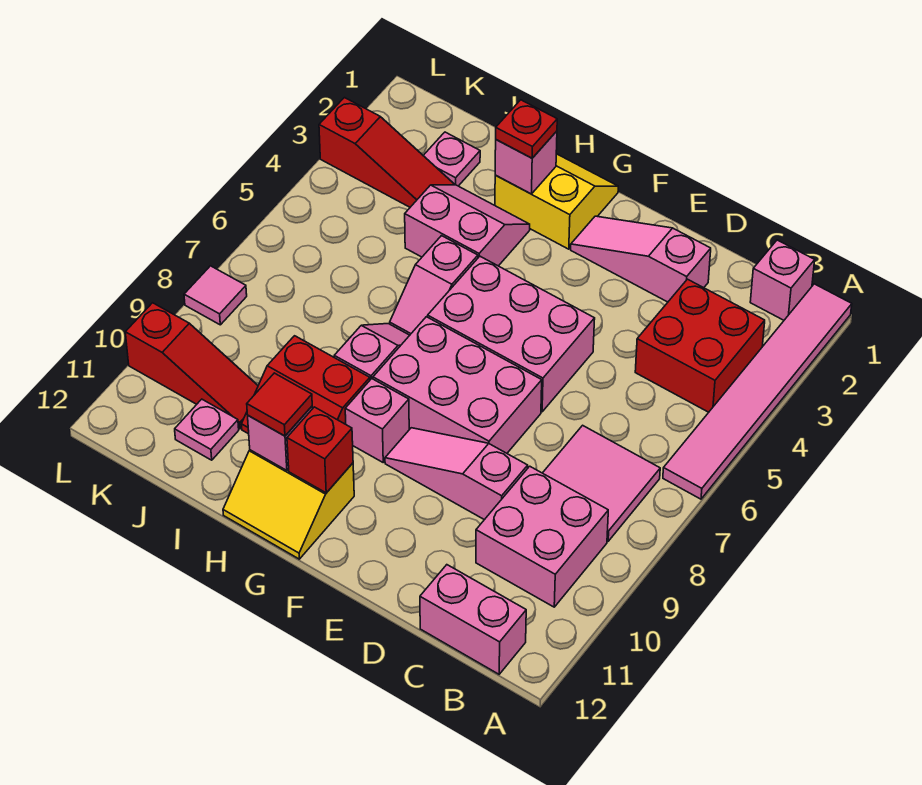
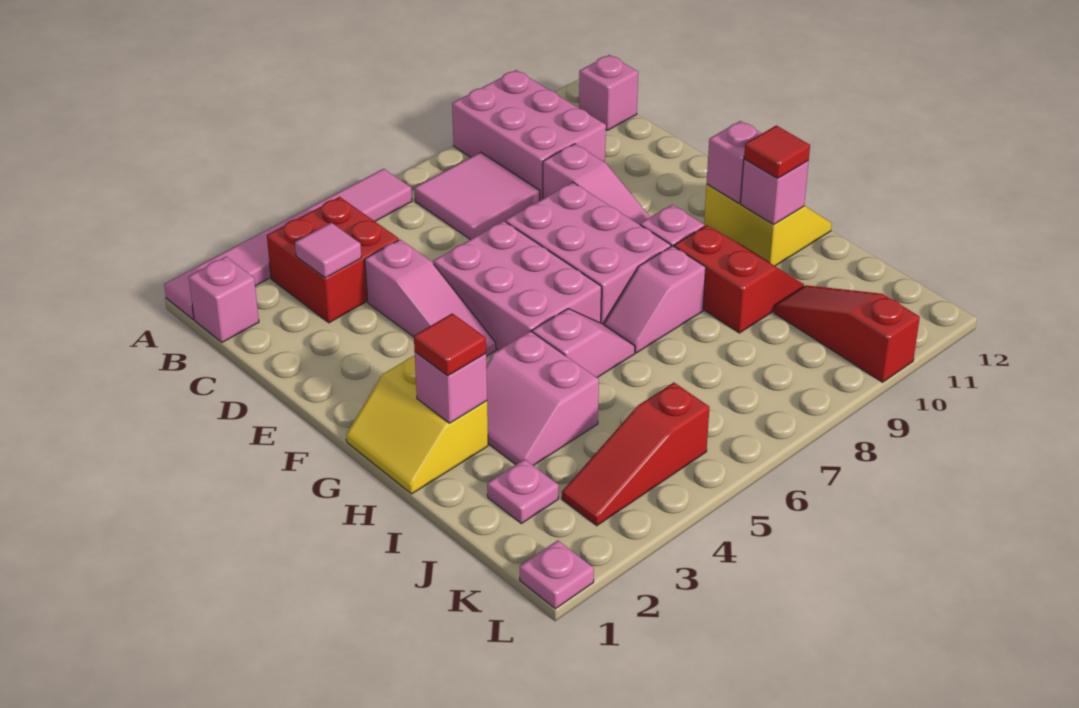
pink brick B9:C10 level 1 -> pink brick A9:C10 level 1
pink brick B12:C12 level 1 -> pink brick B12 level 1
pink slope D2:F2 level 1 top D -> pink slope D4:F4 level 1 top D
red brick G11 level 2 -> pink brick G11 level 2
red plate H2 level 3 -> red tile H2 level 3
red slope J3:L3 level 1 top L -> red slope K3:K5 level 1 top 5
pink plate J11 level 1 -> pink plate L1 level 1
pink tile L8 level 1 -> pink tile C3 level 2

